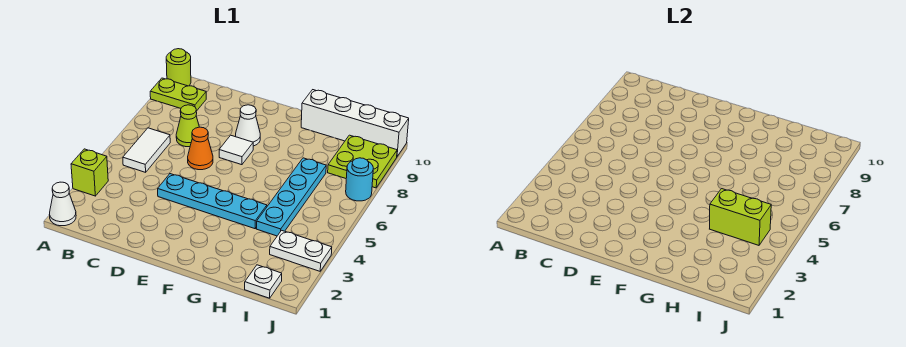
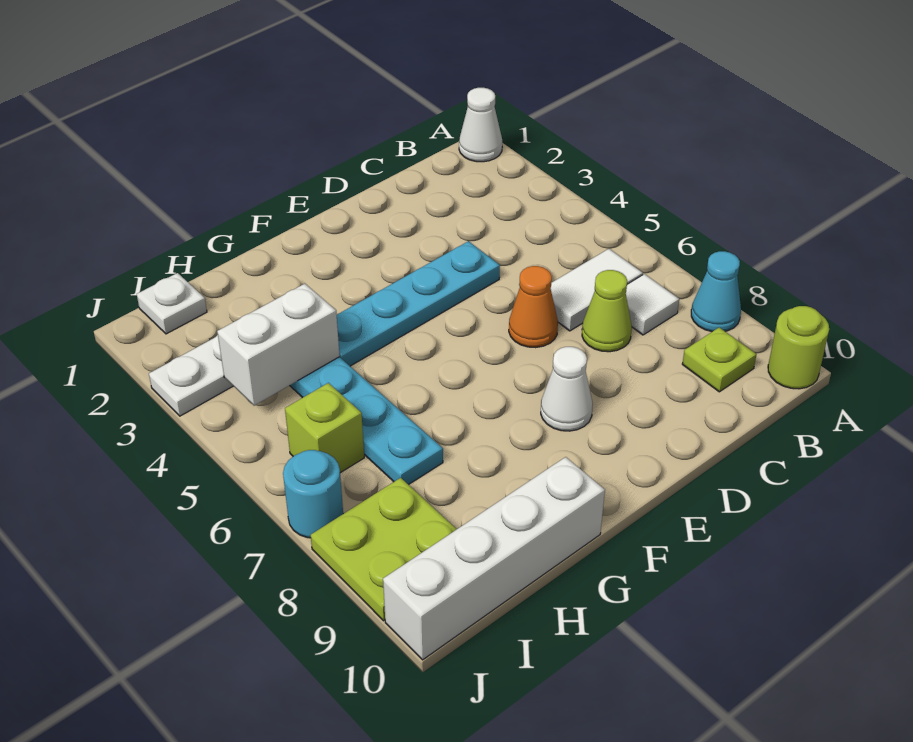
lime brick A3 level 1 -> lime brick I6 level 1
none -> cyan cone A8 level 1
lime plate A9:B9 level 1 -> lime plate B9 level 1
white tile B5:B6 level 1 -> white tile B6:C6 level 1
white tile E7 level 1 -> white tile B7 level 1
lime brick H4:I4 level 2 -> white brick H4:I4 level 2

